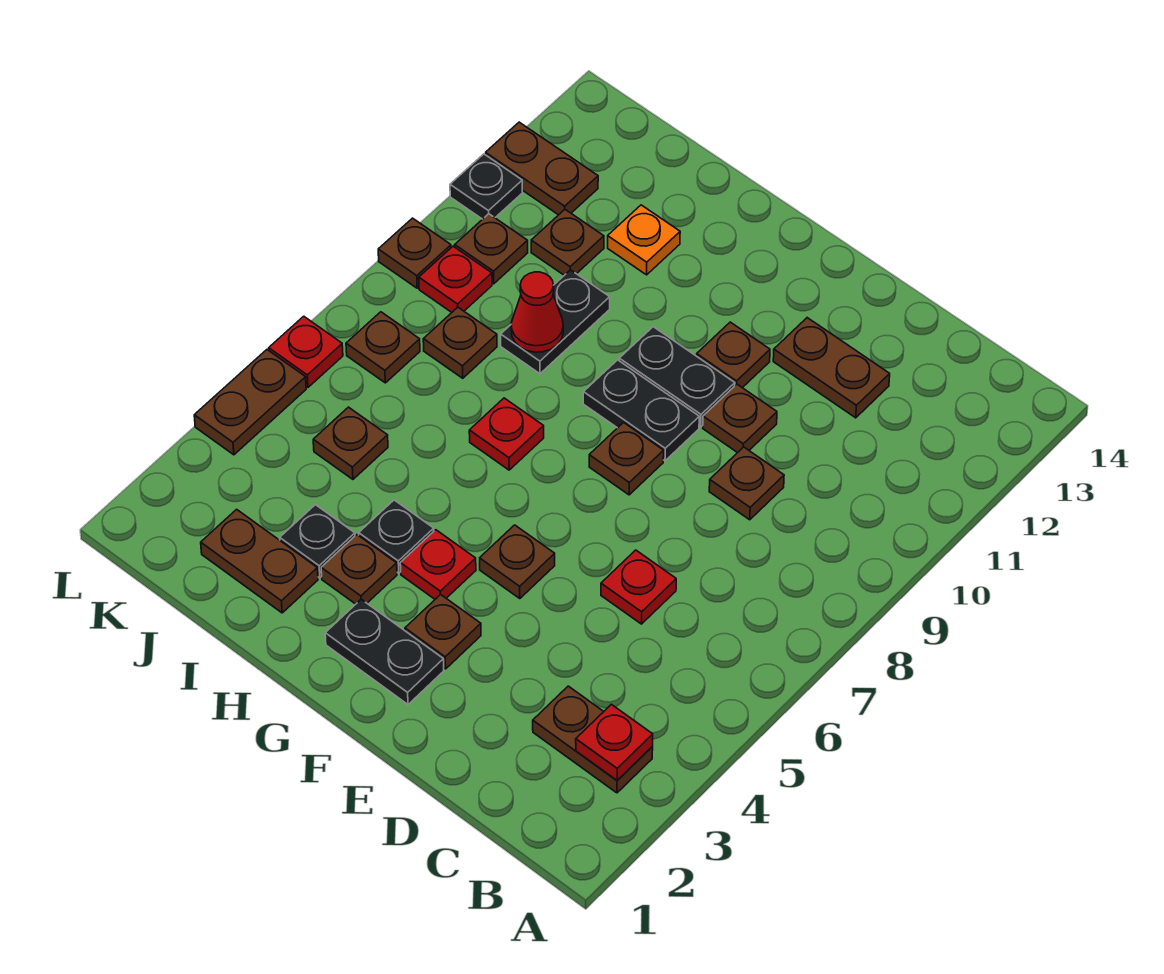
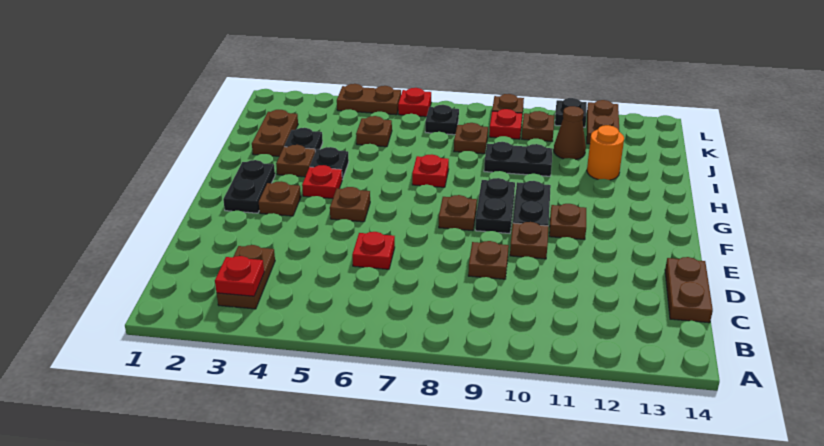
brown plate D12:E12 level 1 -> brown plate C14:D14 level 1
red cone I9 level 2 -> none
orange plate I12 level 1 -> orange round brick I12 level 1
brown plate J11 level 1 -> brown cone J11 level 1
brown plate K7 level 1 -> black plate K7 level 1

